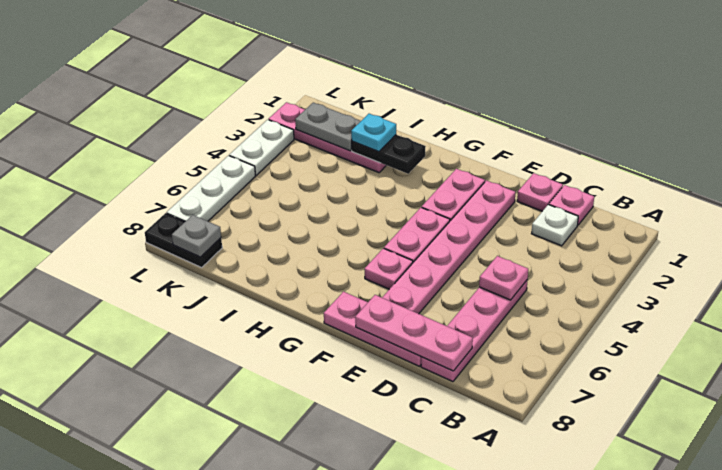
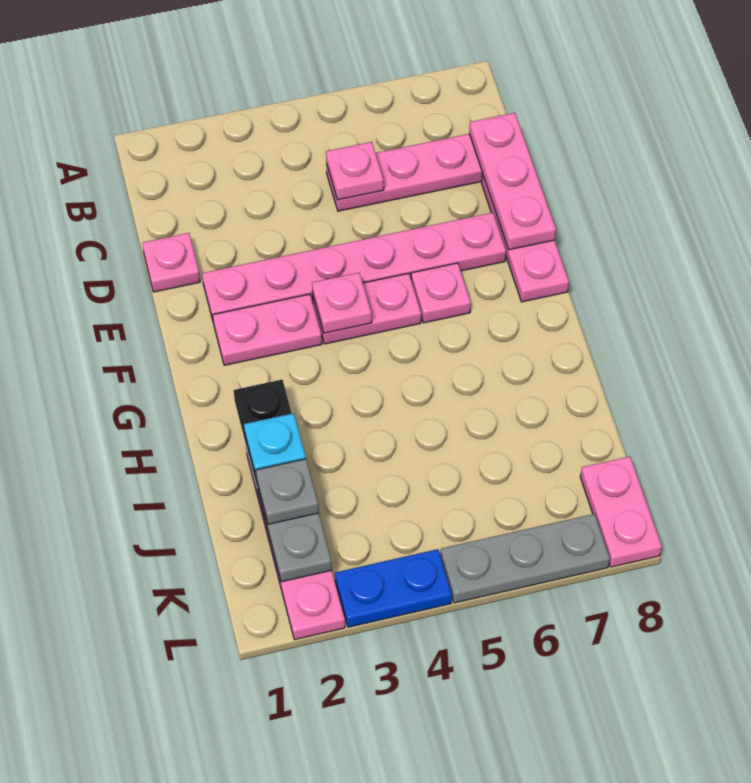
pink plate C1 level 1 -> pink plate F4 level 2
white plate C2 level 1 -> none
black plate K8:L8 level 1 -> pink plate K8:L8 level 1
grey plate K8 level 2 -> grey plate J2 level 3
white plate L3:L4 level 1 -> blue plate L3:L4 level 1
white plate L5:L7 level 1 -> grey plate L5:L7 level 1

